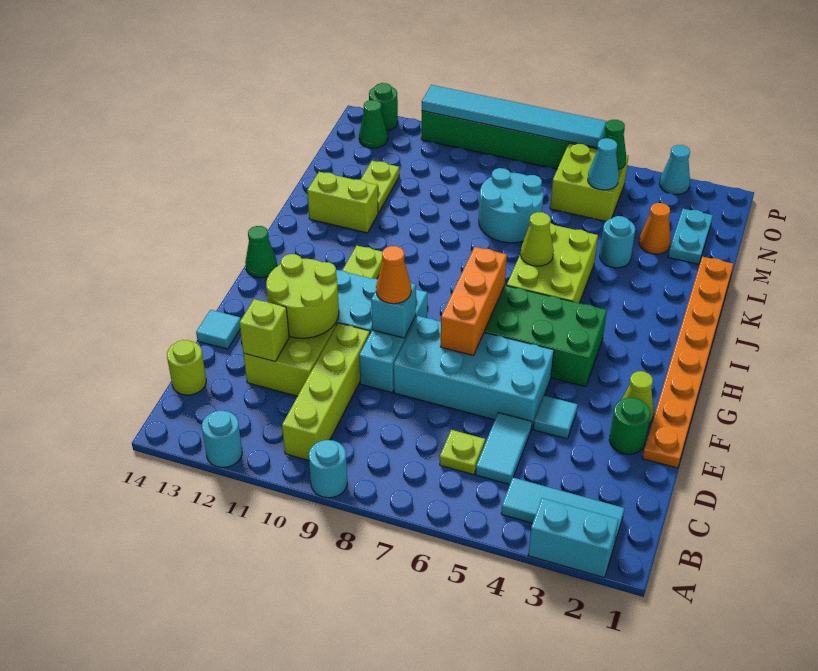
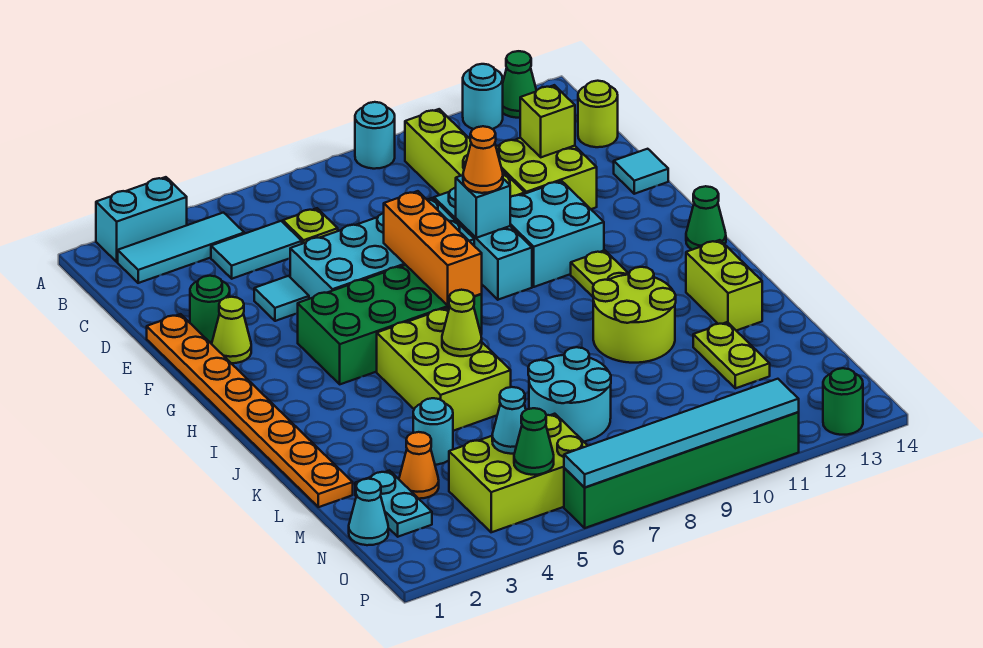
cyan tile C5:D5 level 1 -> cyan tile C4:C5 level 1
lime round brick E11:F12 level 2 -> lime round brick J10:K11 level 1
lime brick K12:K13 level 1 -> lime brick J13:K13 level 1
lime brick N5:O6 level 1 -> lime brick N4:O6 level 1
green cone O13 level 1 -> green cone A13 level 1
cyan cone P3 level 1 -> cyan cone N1 level 1

